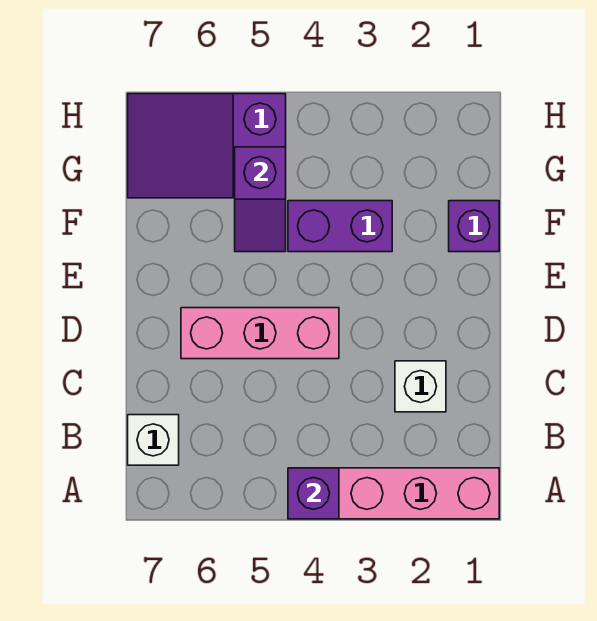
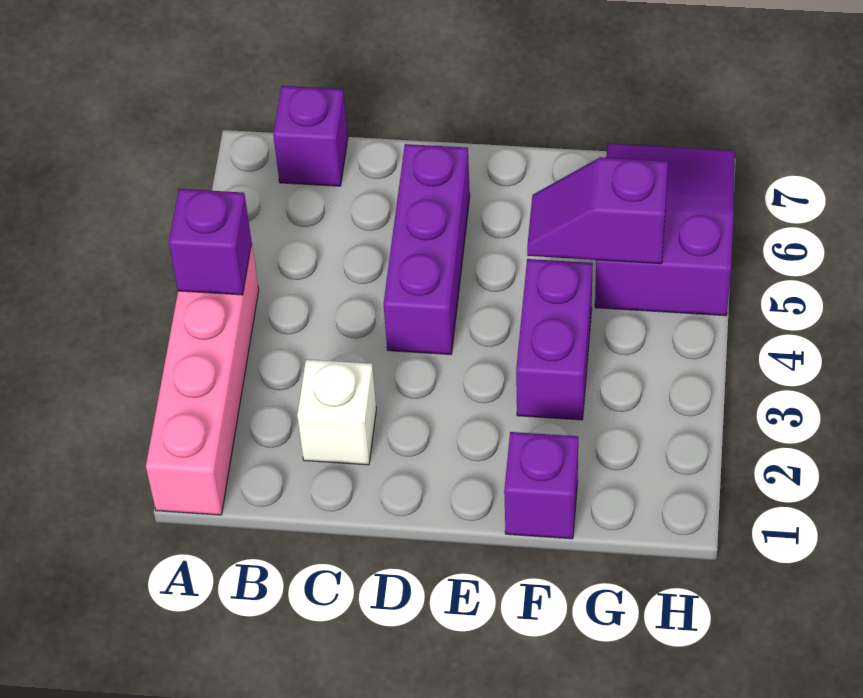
white brick B7 level 1 -> purple brick B7 level 1
pink brick D4:D6 level 1 -> purple brick D4:D6 level 1

